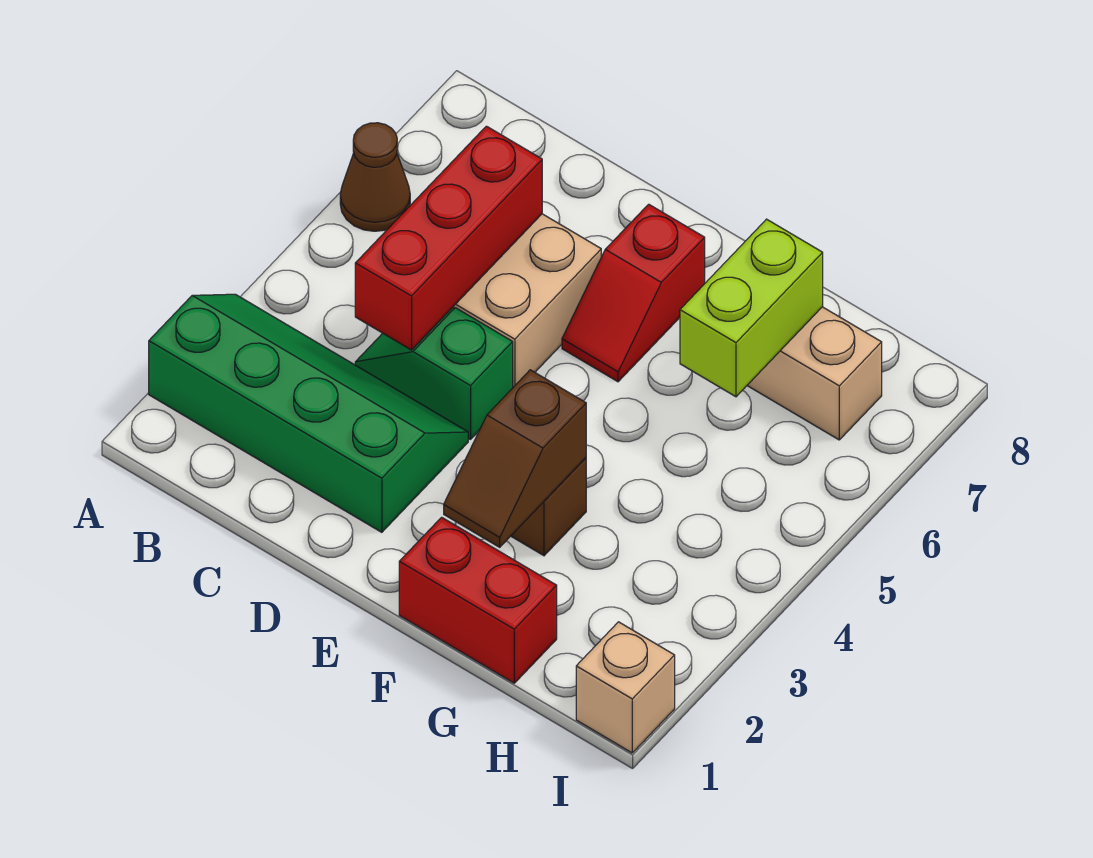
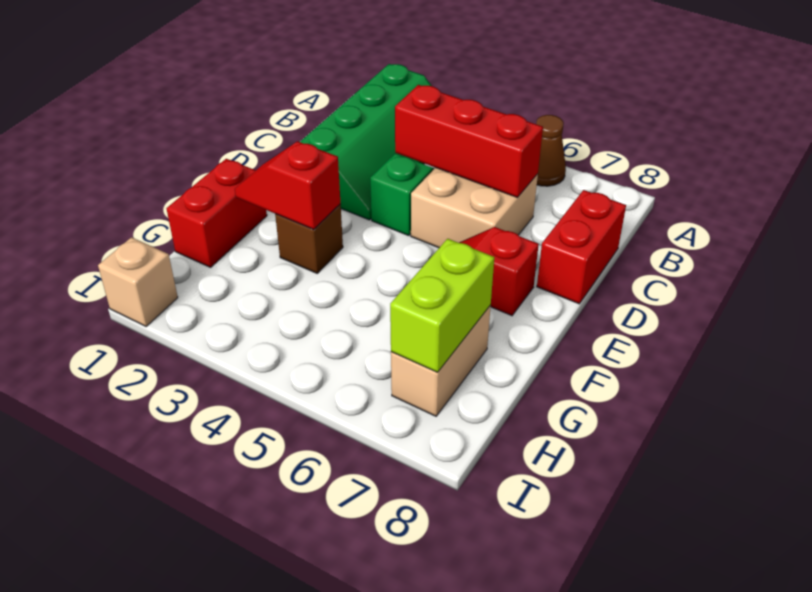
none -> red brick C8:D8 level 1
brown slope F2:F3 level 2 top 3 -> red slope F2:F3 level 2 top 3
lime brick G6:G7 level 2 -> lime brick G7:H7 level 2

